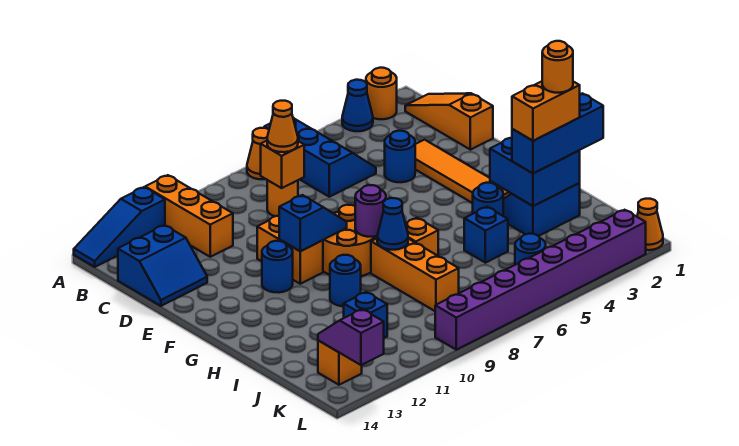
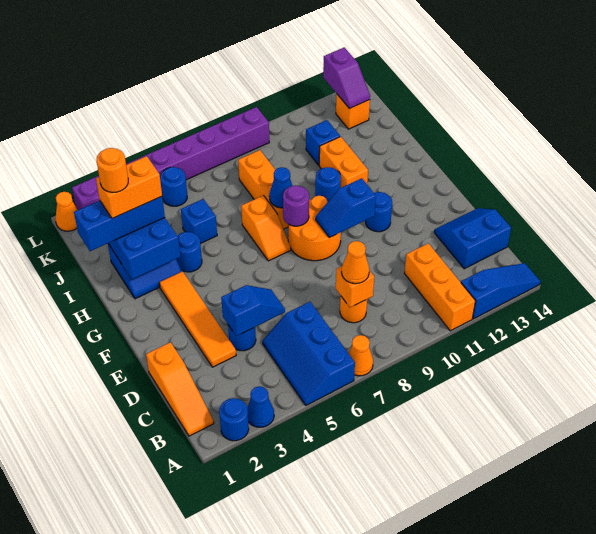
orange round brick A2 level 1 -> blue round brick A2 level 1
none -> blue slope D4:D5 level 2 top 4
orange brick E10:F10 level 1 -> orange brick H11:I11 level 1

